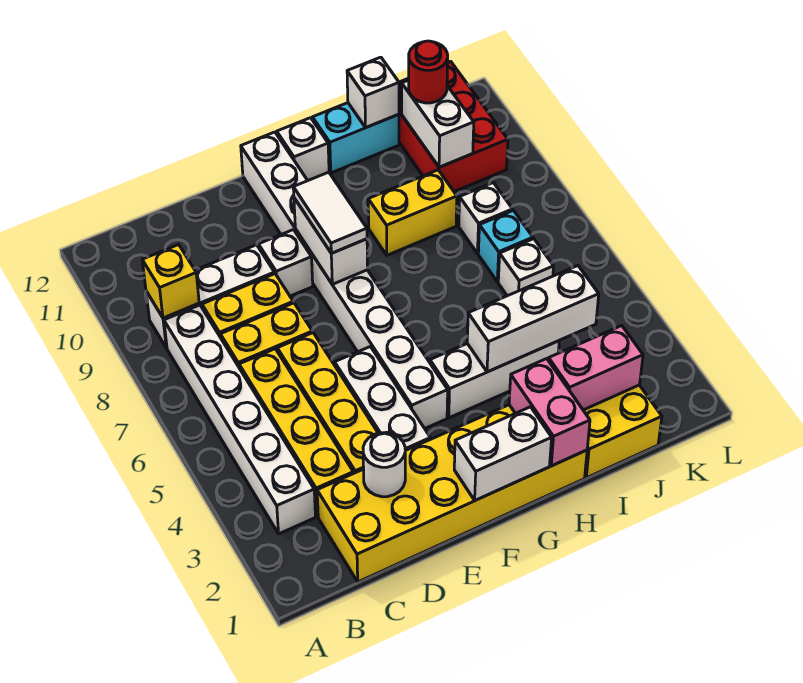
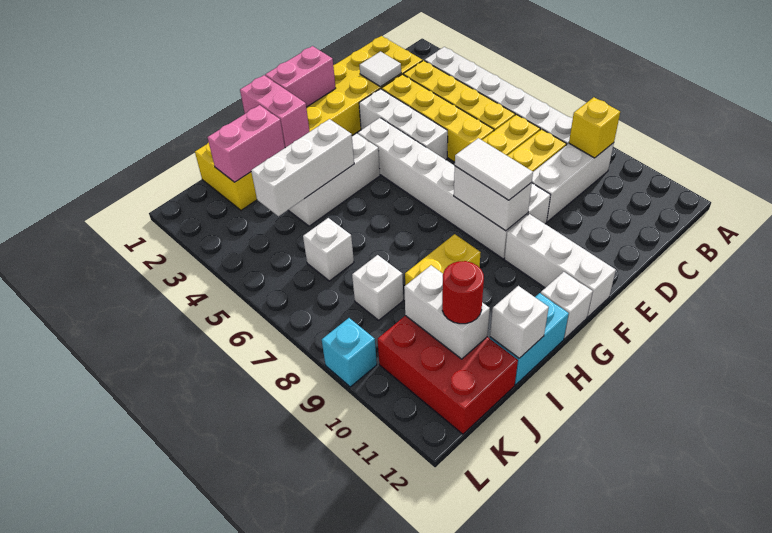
white round brick D2 level 2 -> white tile D2 level 2
white brick F1:G1 level 2 -> pink brick F1:G1 level 2
cyan brick J7 level 1 -> cyan brick L9 level 1

